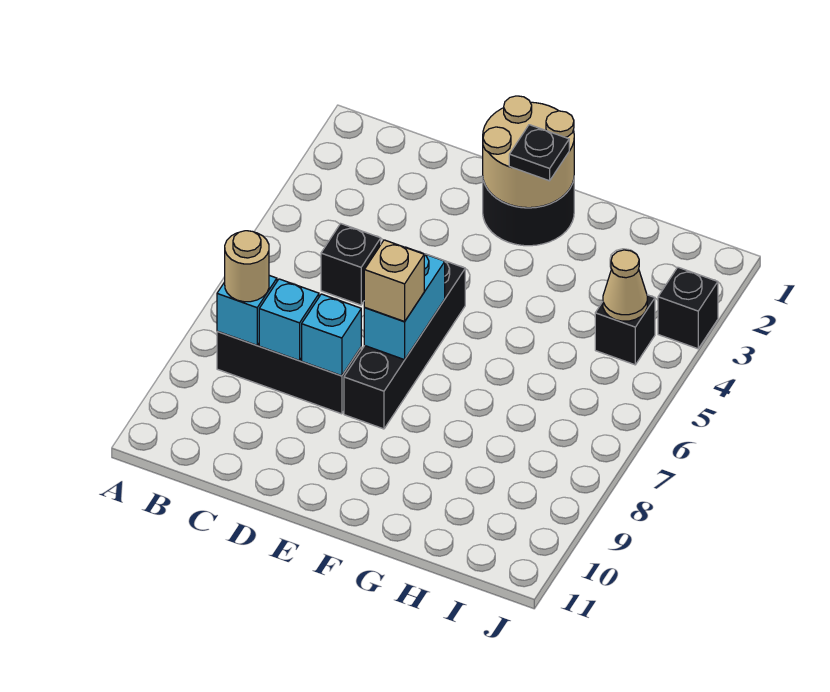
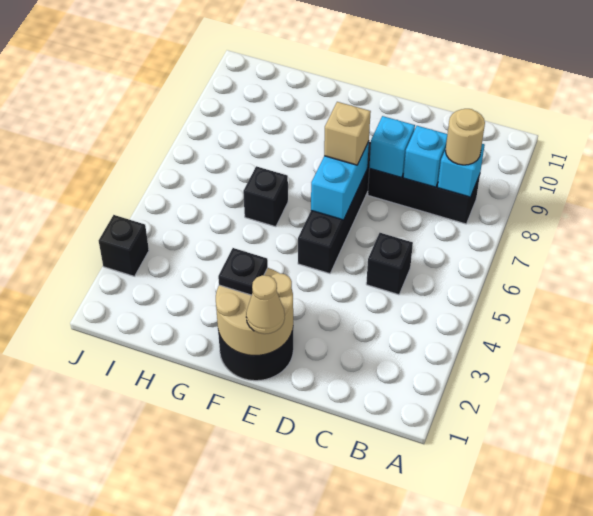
black brick I4 level 1 -> black brick G6 level 1
tan cone I4 level 2 -> tan cone E1 level 3

